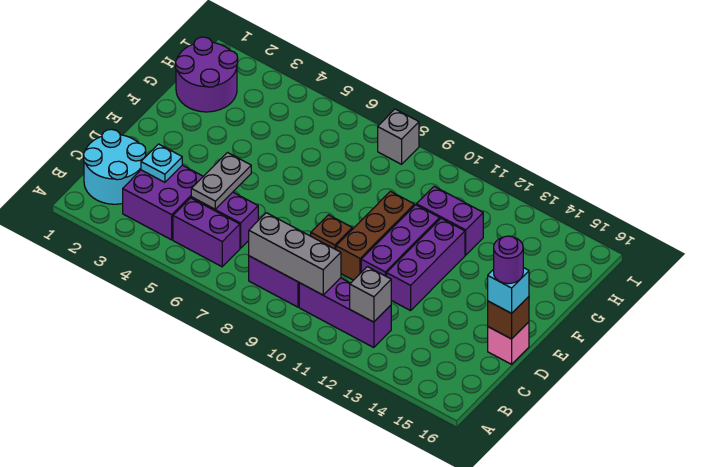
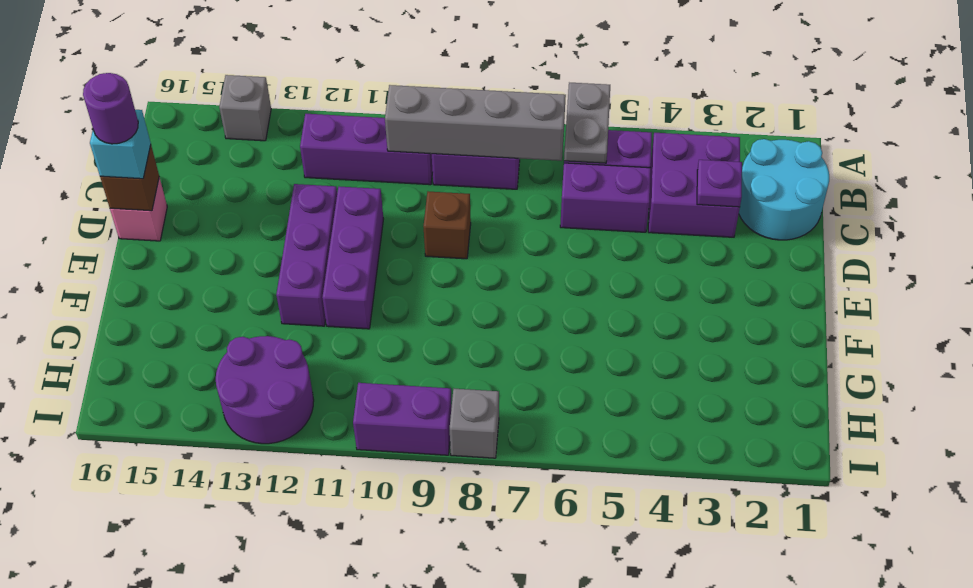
grey brick B8:B10 level 2 -> grey brick B7:B10 level 2
grey brick B12 level 2 -> grey brick A14 level 1
cyan plate C3 level 2 -> purple plate C3 level 2
grey plate C5:D5 level 2 -> grey plate A6:B6 level 2
brown brick D10:F10 level 1 -> none
purple round brick G1:H2 level 1 -> purple round brick H12:I13 level 1
purple brick G11:G12 level 1 -> purple brick I9:I10 level 1

